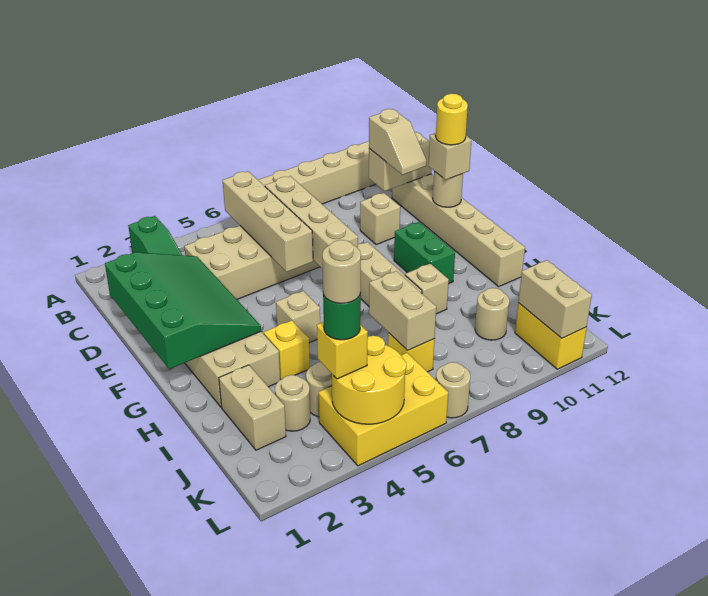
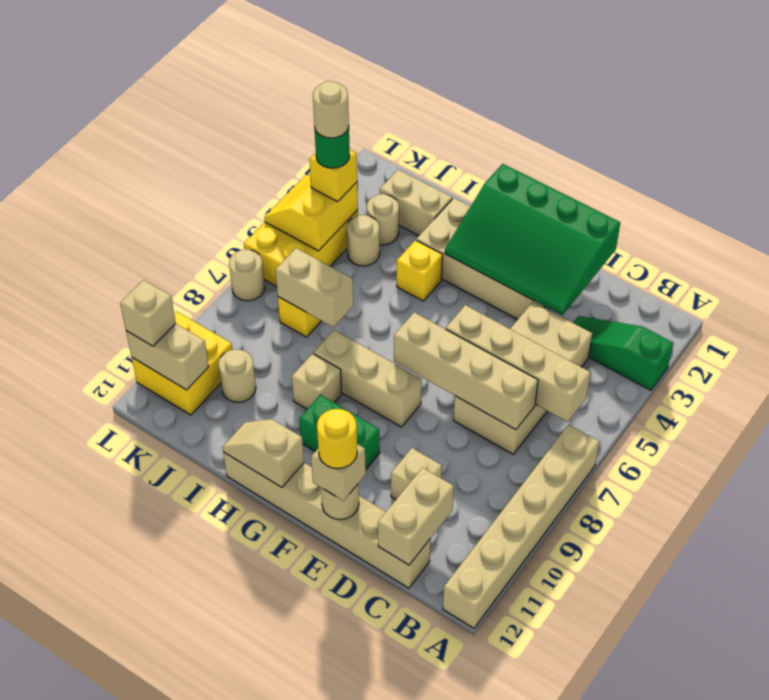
tan slope C11:D11 level 3 top C -> tan slope G12:H12 level 2 top G
tan brick G5 level 1 -> tan brick L11 level 3
yellow round brick K4:L5 level 2 -> yellow slope K4:L5 level 2 top K
yellow brick K11:L11 level 1 -> yellow brick K10:L11 level 1

